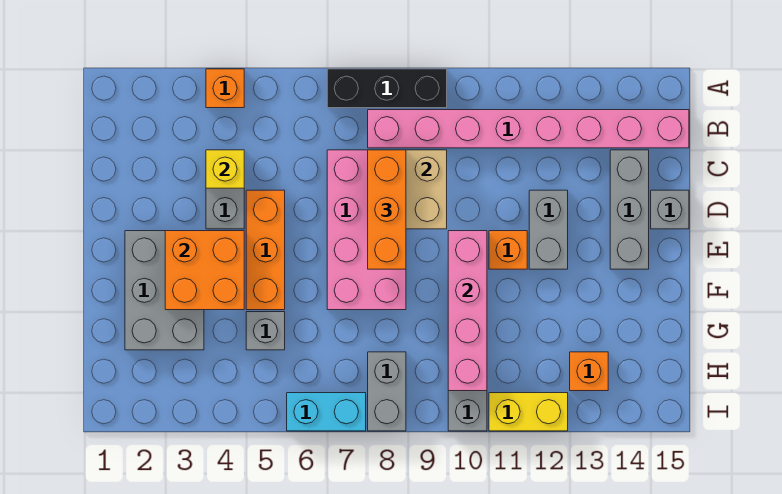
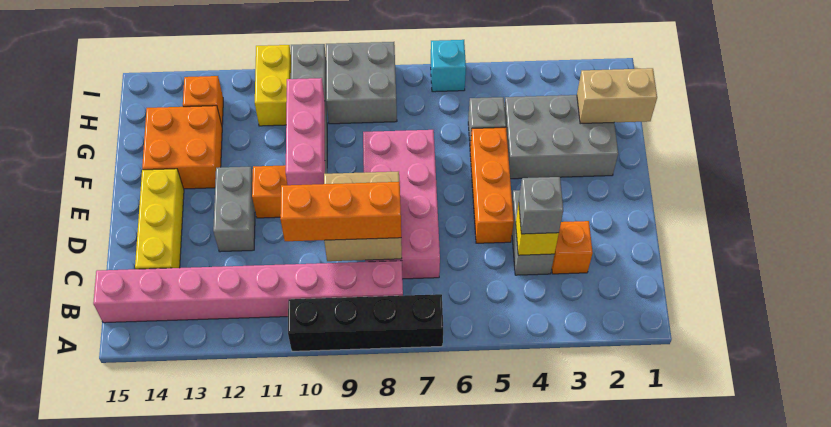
orange brick A4 level 1 -> orange brick C3 level 1
black brick A7:A9 level 1 -> black brick A7:A10 level 1
orange brick C8:E8 level 3 -> orange brick C8:C10 level 3
grey brick C14:E14 level 1 -> yellow brick C14:E14 level 1
grey brick D15 level 1 -> grey brick C4 level 3
grey brick E2:G3 level 1 -> grey brick F2:G4 level 1
orange brick E3:F4 level 2 -> orange brick F13:G14 level 1
pink brick E10:H10 level 2 -> pink brick E10:G10 level 2
none -> tan brick G1:G2 level 2
grey brick H8:I8 level 1 -> grey brick H8:I9 level 1
cyan brick I6:I7 level 1 -> cyan brick I6 level 1
yellow brick I11:I12 level 1 -> yellow brick H11:I11 level 1

